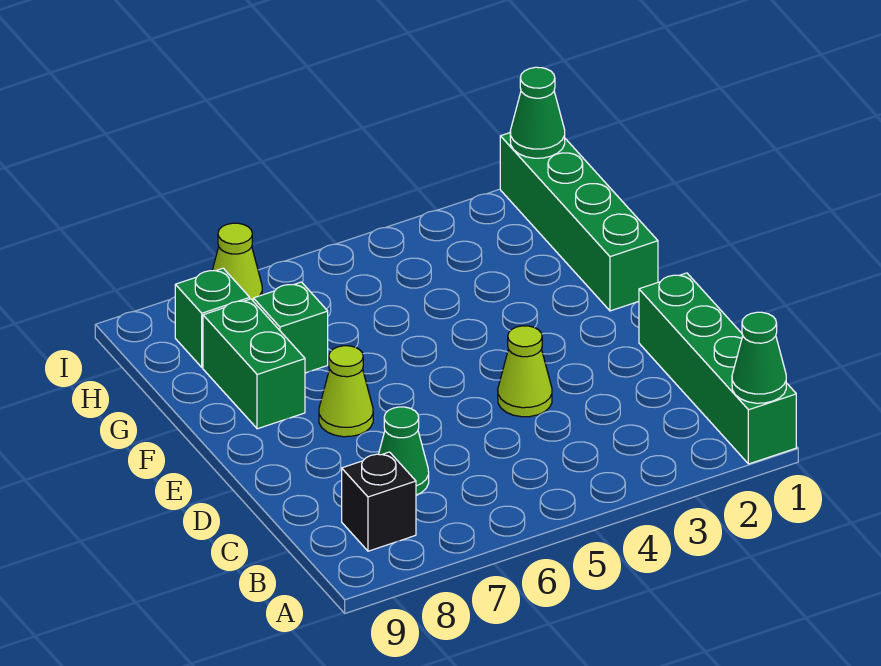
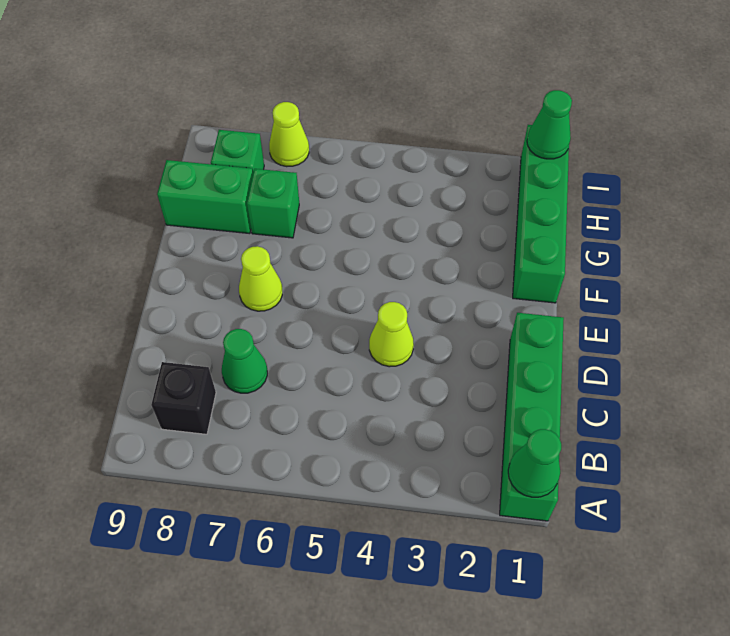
green brick F8:G8 level 1 -> green brick G8:G9 level 1

